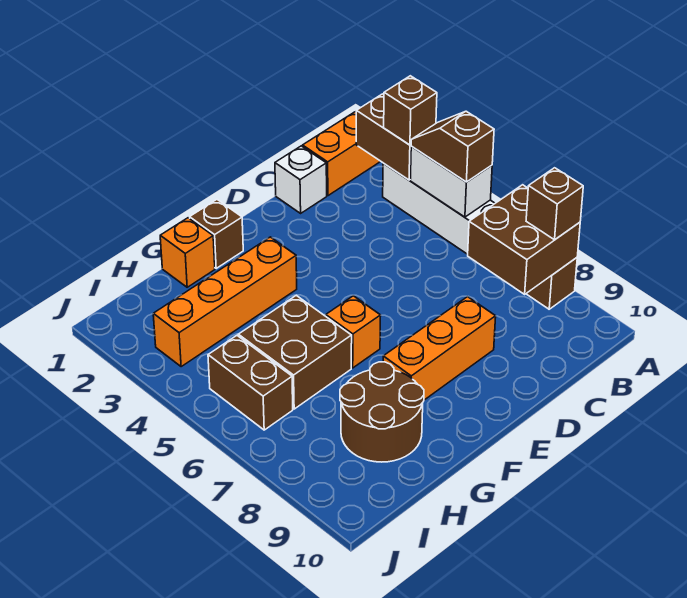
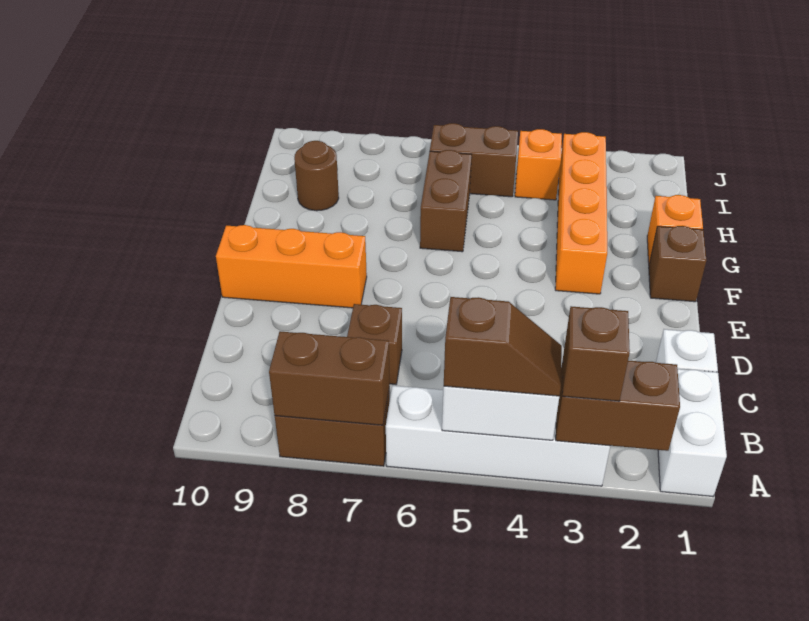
orange brick A1:B1 level 1 -> white brick A1:B1 level 1
brown brick A7:B8 level 2 -> brown brick A7:A8 level 2
brown brick A8 level 3 -> brown brick C7 level 1
orange brick D8:F8 level 1 -> orange brick E8:E10 level 1
orange brick F6 level 1 -> orange brick I4 level 1
brown brick G5:H6 level 1 -> brown brick G6:H6 level 1
brown round brick G8:H9 level 1 -> brown round brick H9 level 1

